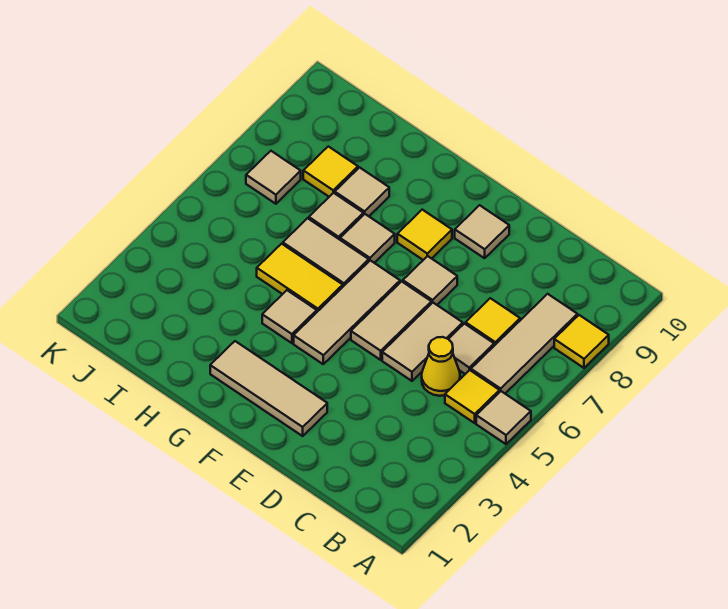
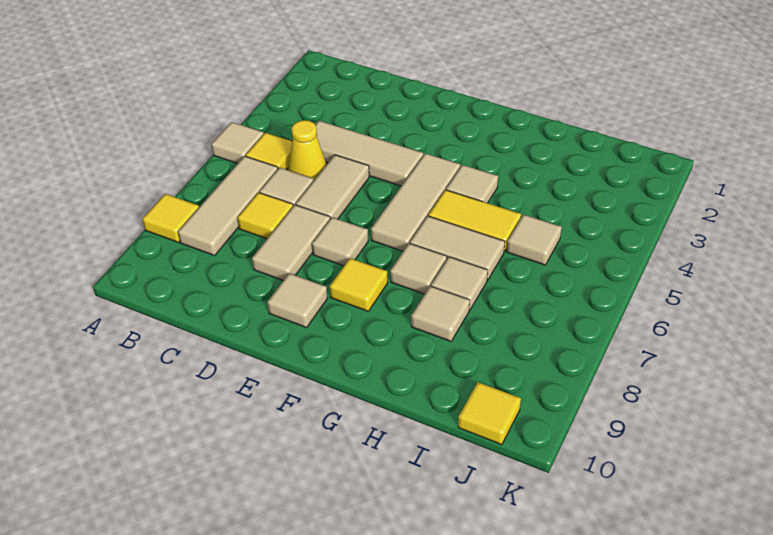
tan tile E2:G2 level 1 -> tan tile C4:E4 level 1
tan tile E5:E6 level 1 -> tan tile D7:D8 level 1
yellow tile I8 level 1 -> yellow tile J10 level 1
tan tile J7 level 1 -> tan tile I5 level 1

